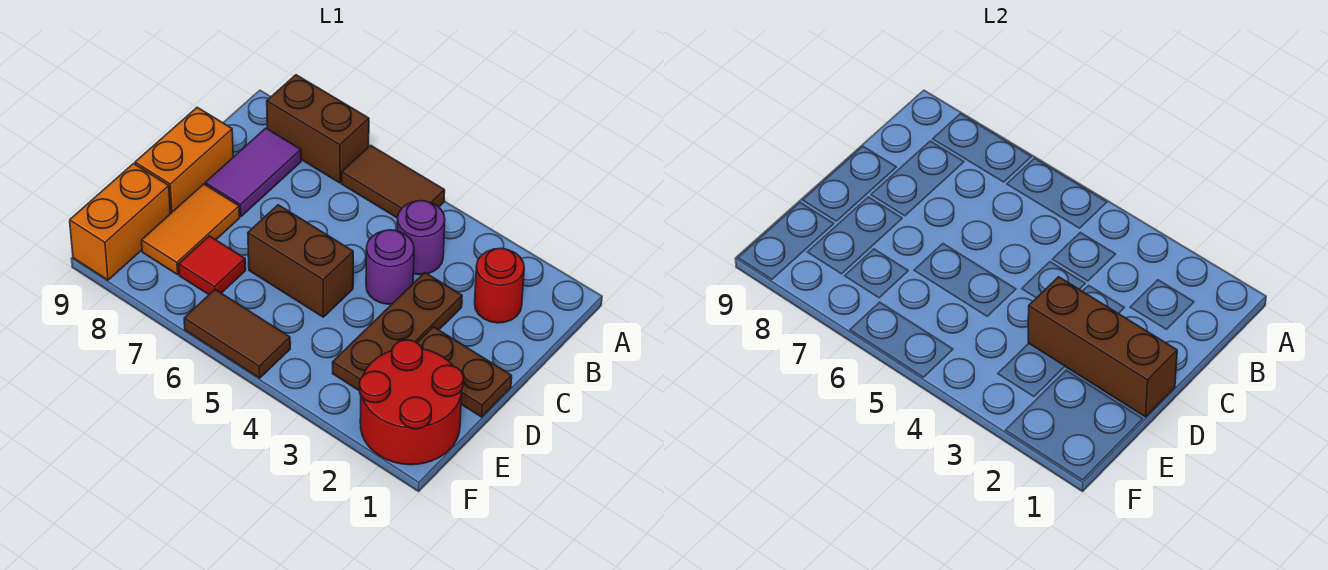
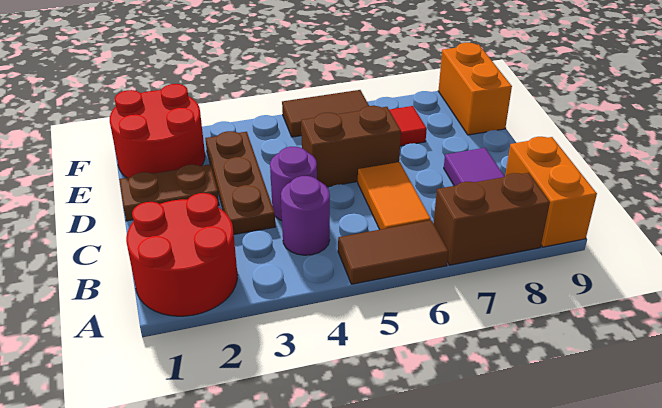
red round brick B2 level 1 -> red round brick A1:B2 level 1
orange brick C9:D9 level 1 -> orange brick A9:B9 level 1
brown brick D1:D3 level 2 -> none
orange tile D8:E8 level 1 -> orange tile B6:C6 level 1

